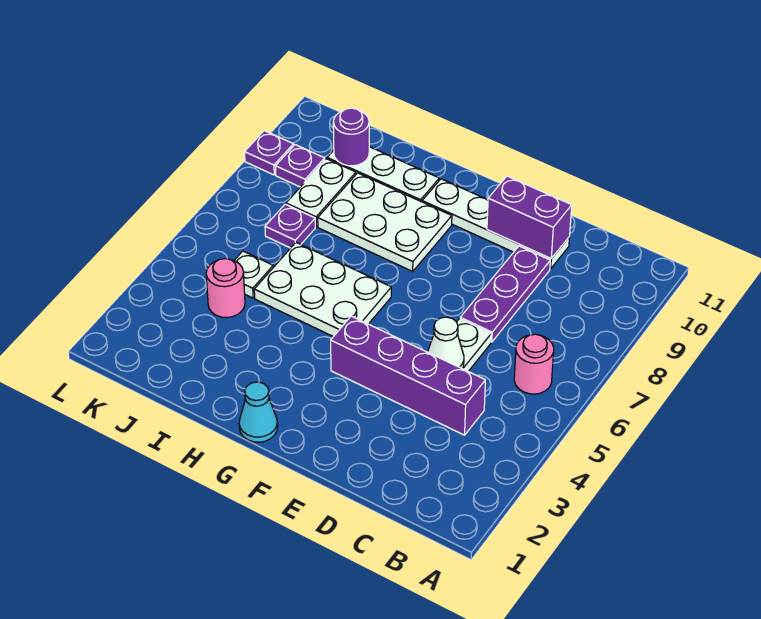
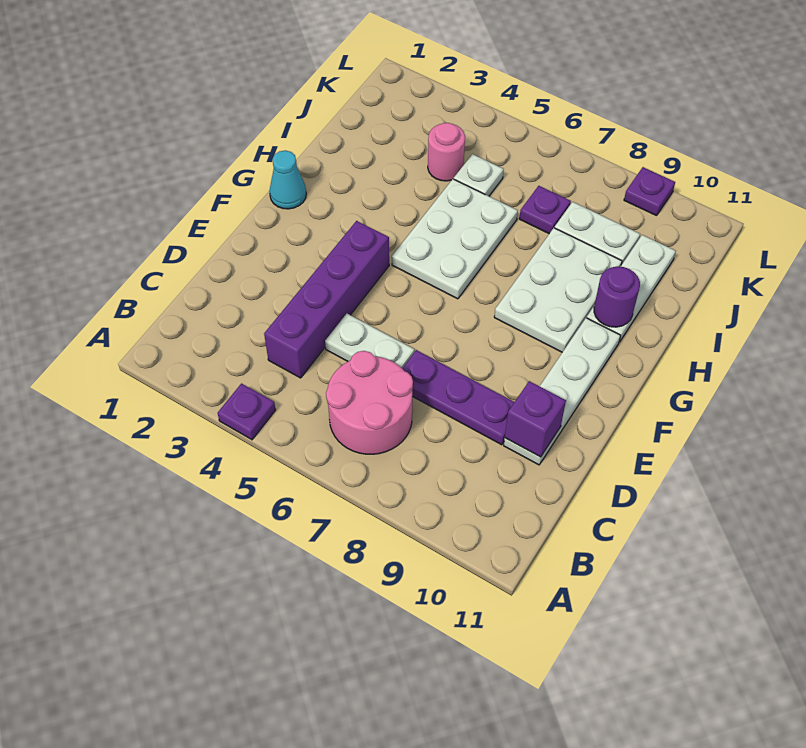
pink round brick B6 level 1 -> pink round brick B6:C7 level 1
white cone D5 level 2 -> none
purple brick D10:E10 level 2 -> purple brick D10 level 2
purple round brick J10 level 2 -> purple round brick H10 level 2
purple plate K9 level 1 -> purple plate A4 level 1

